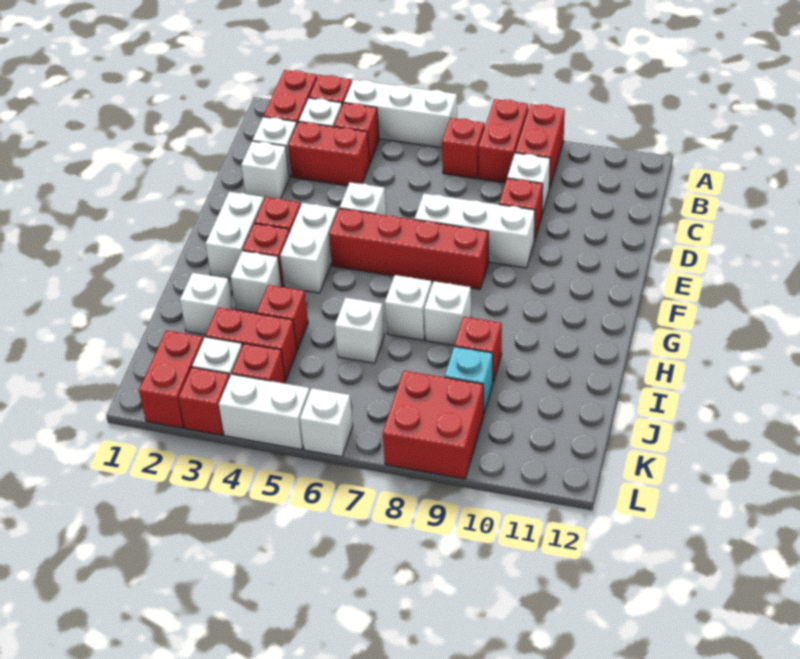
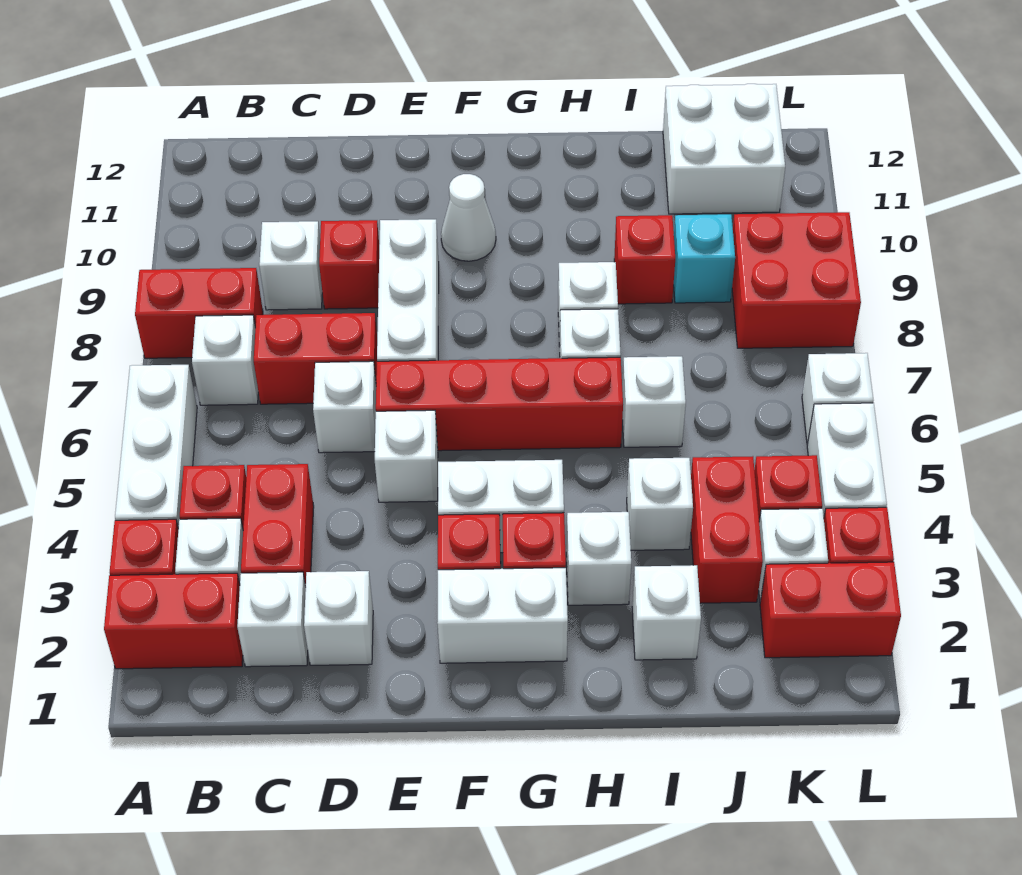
red brick A9:B9 level 1 -> red brick C7:D7 level 1
red brick B7 level 1 -> white brick B7 level 1
none -> white brick D6 level 1
red brick F5:F8 level 1 -> red brick E6:H6 level 1
none -> white cone F10 level 1
red brick I4 level 1 -> white brick I4 level 1
none -> white brick J11:K12 level 1

